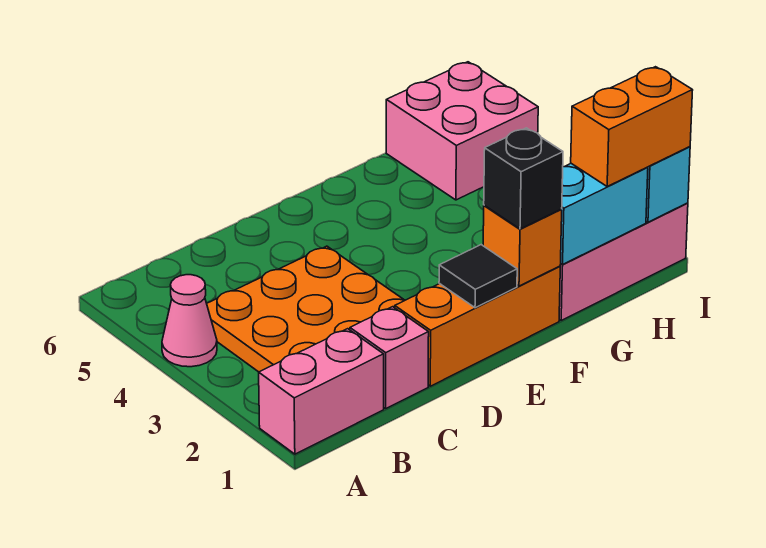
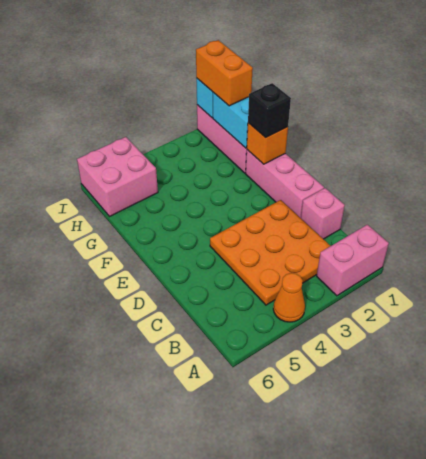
pink brick A1:B1 level 1 -> pink brick A1:A2 level 1
pink cone A4 level 1 -> orange cone A4 level 1
orange brick D1:F1 level 1 -> pink brick D1:F1 level 1
black tile E1 level 2 -> none

